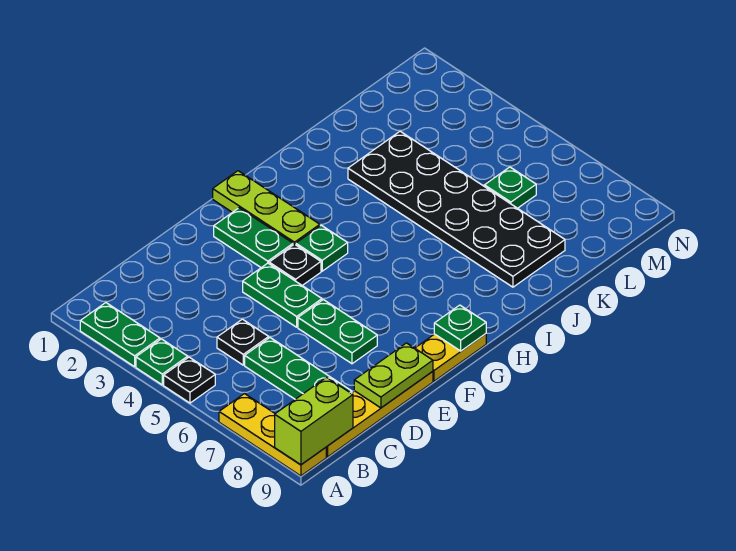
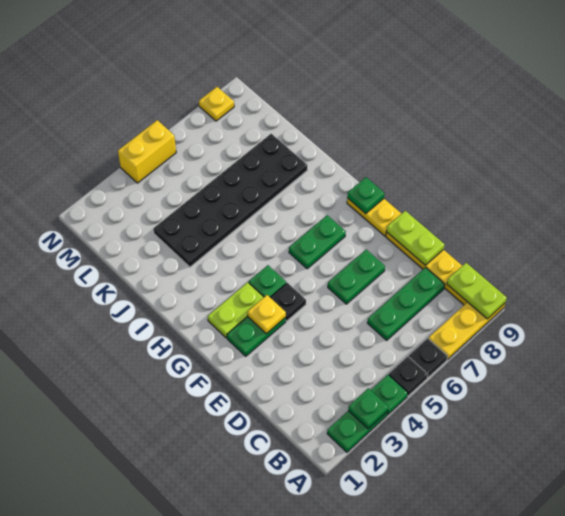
lime brick A9:B9 level 2 -> lime plate A9:B9 level 2
black plate C5 level 1 -> black plate A6 level 1
green plate E4:E5 level 1 -> green plate G6:G7 level 1
none -> yellow plate F3 level 2
lime plate G1:G3 level 1 -> lime plate G2:G3 level 1
green plate L6 level 1 -> green plate A3 level 2
none -> yellow brick N4:N5 level 1
none -> yellow plate N8 level 1

